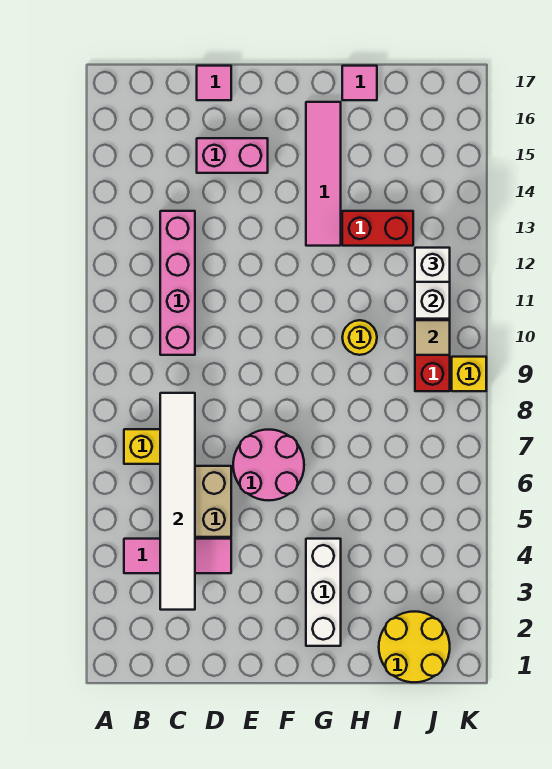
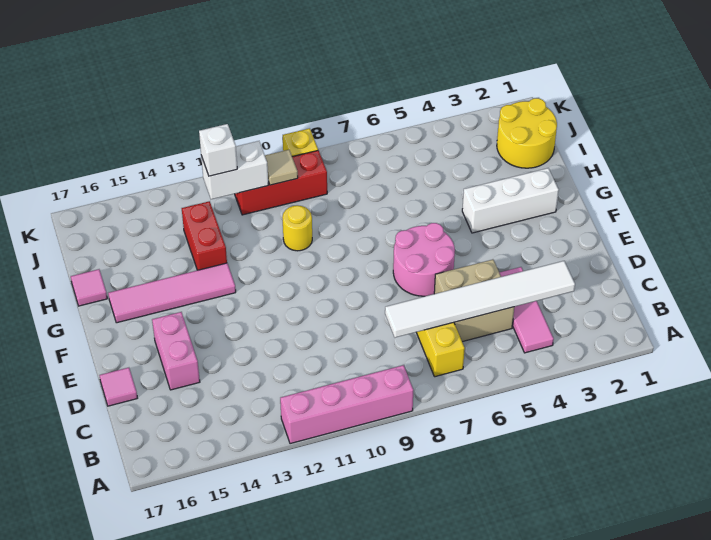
pink brick C10:C13 level 1 -> pink brick A9:A12 level 1

